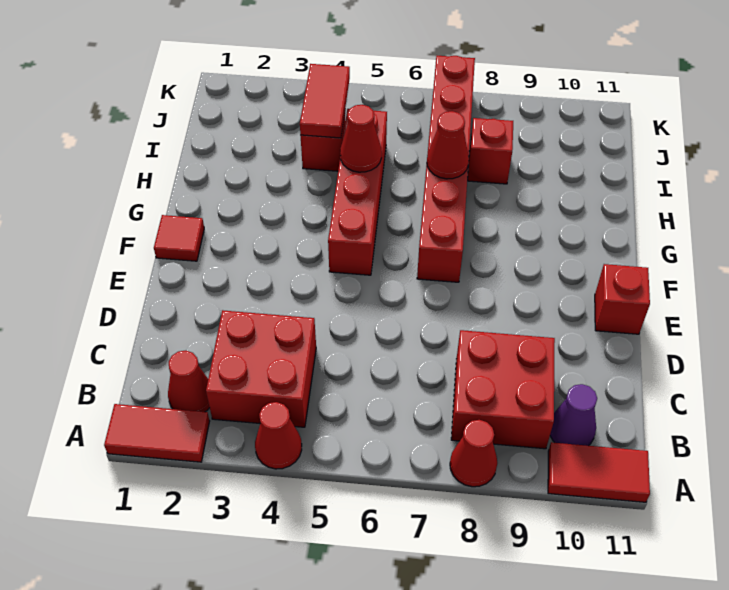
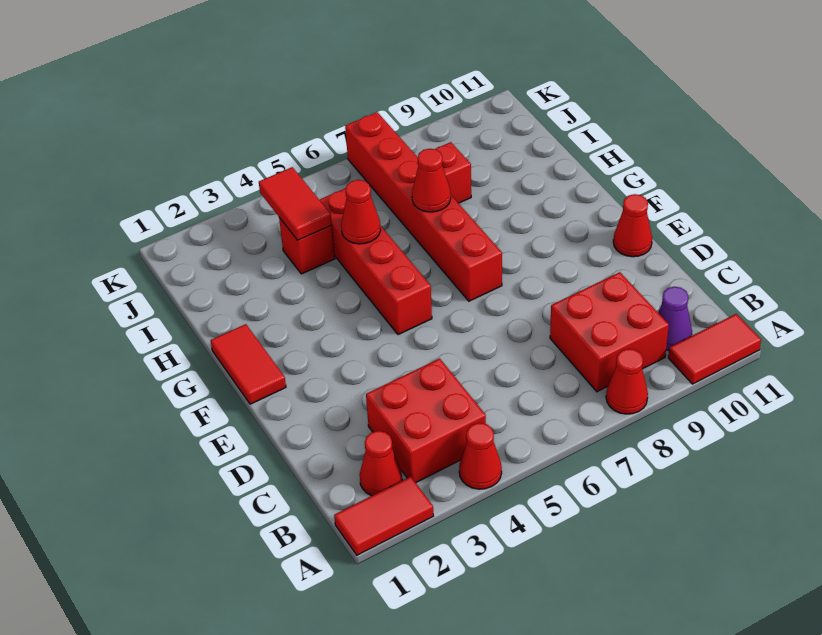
red brick E11 level 1 -> red cone E11 level 1
red tile F1 level 1 -> red tile F1:G1 level 1

